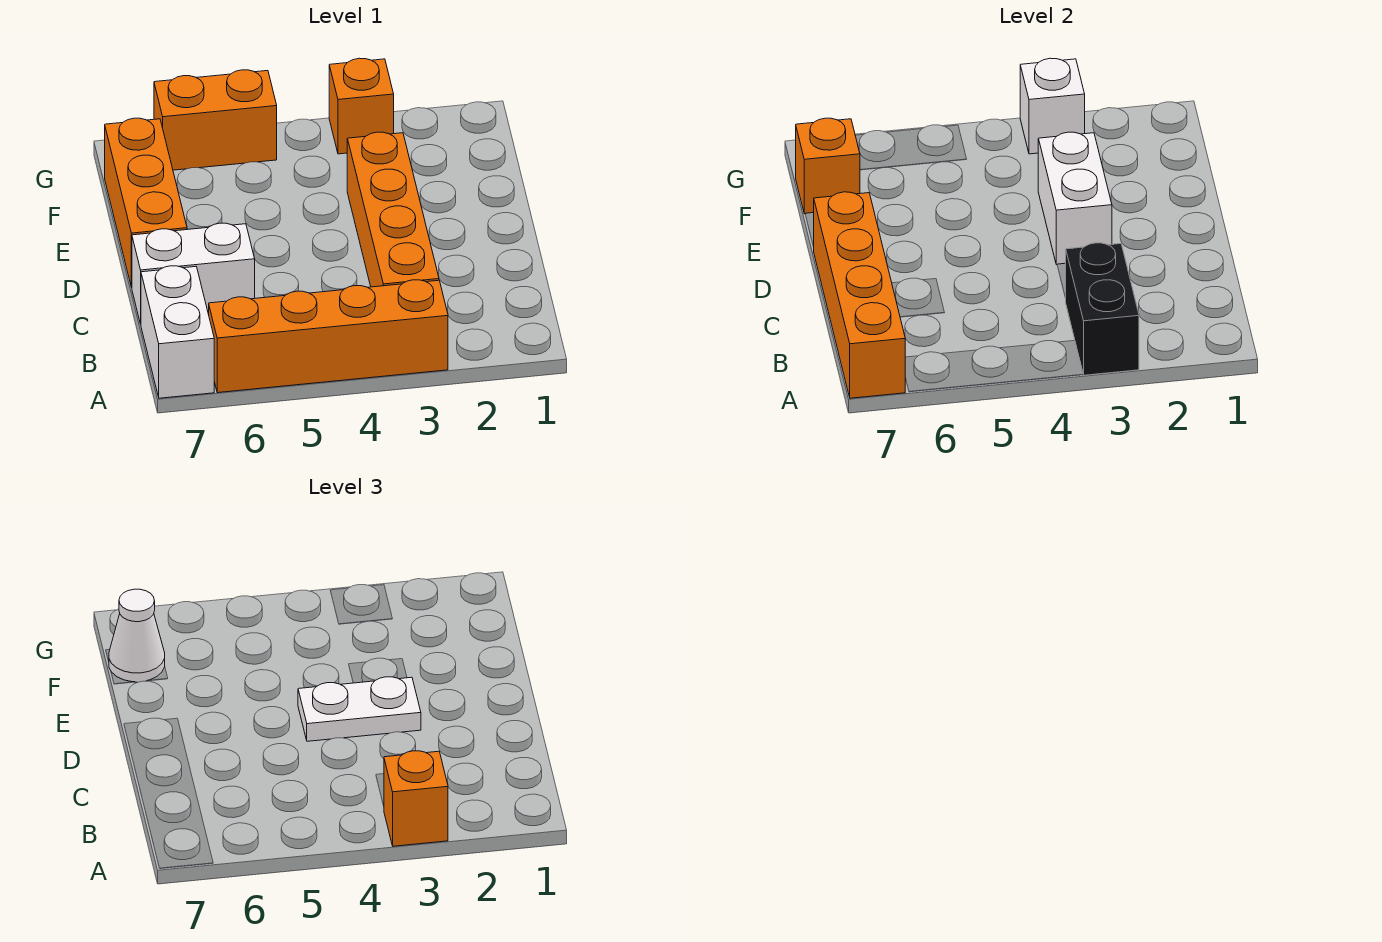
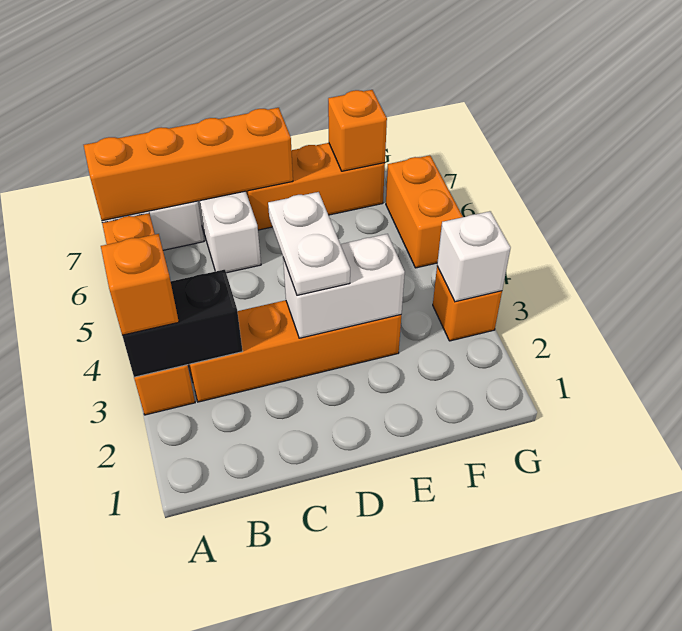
white cone F7 level 3 -> none

